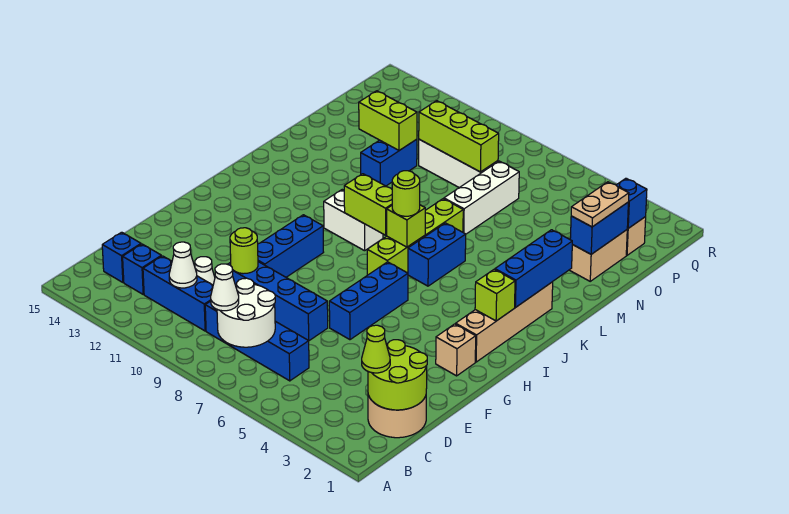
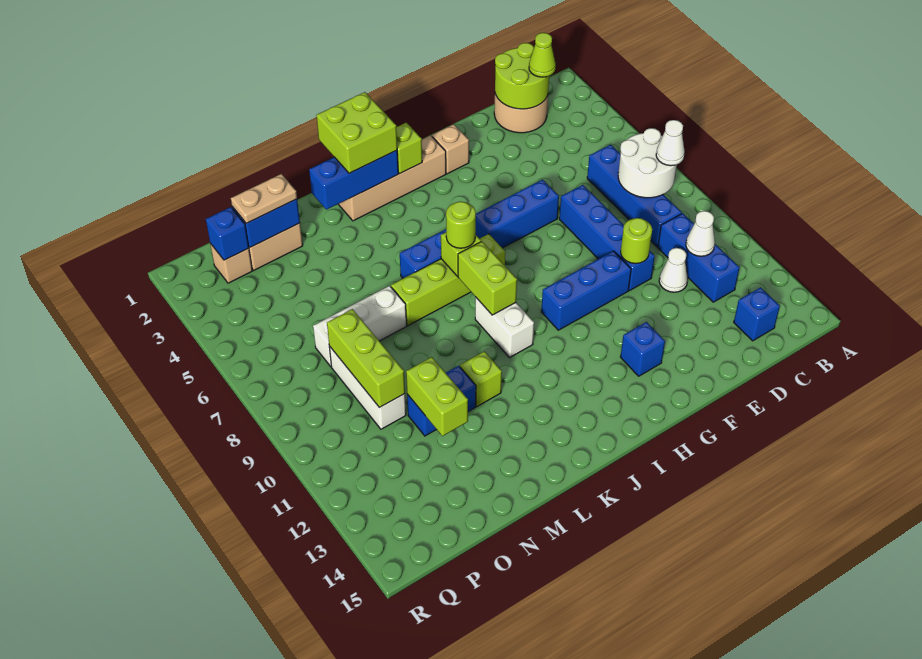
blue brick C13 level 1 -> blue brick G13 level 1
none -> lime brick J1:K2 level 3
none -> lime brick L11 level 1

